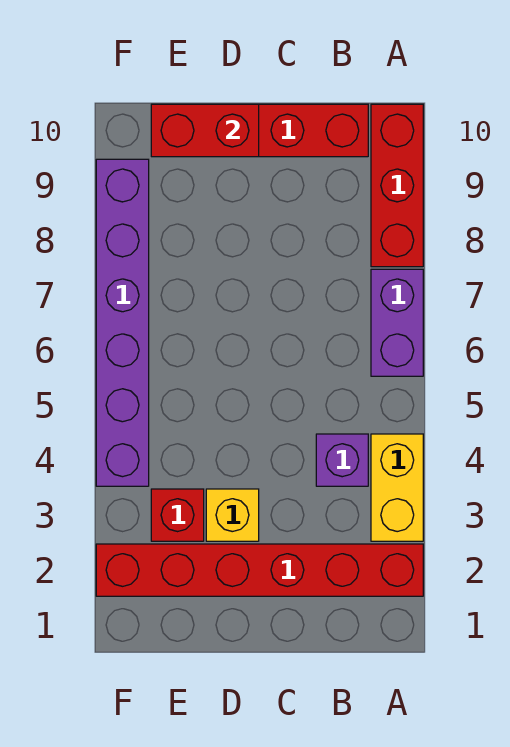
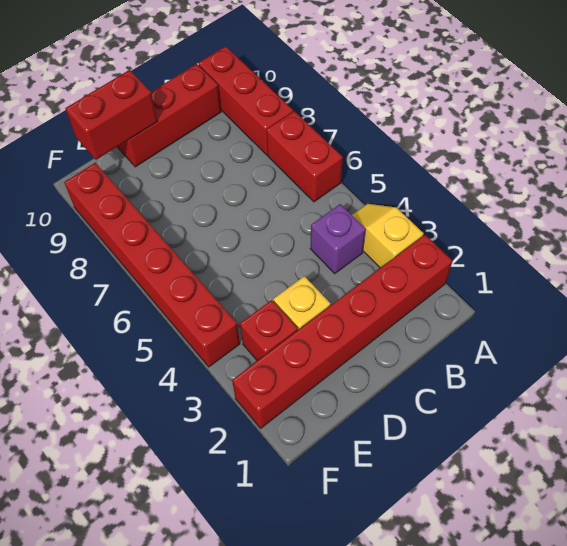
yellow brick A3:A4 level 1 -> yellow slope A3:A4 level 1 top 3
purple brick A6:A7 level 1 -> red brick A6:A7 level 1
purple brick F4:F9 level 1 -> red brick F4:F9 level 1

